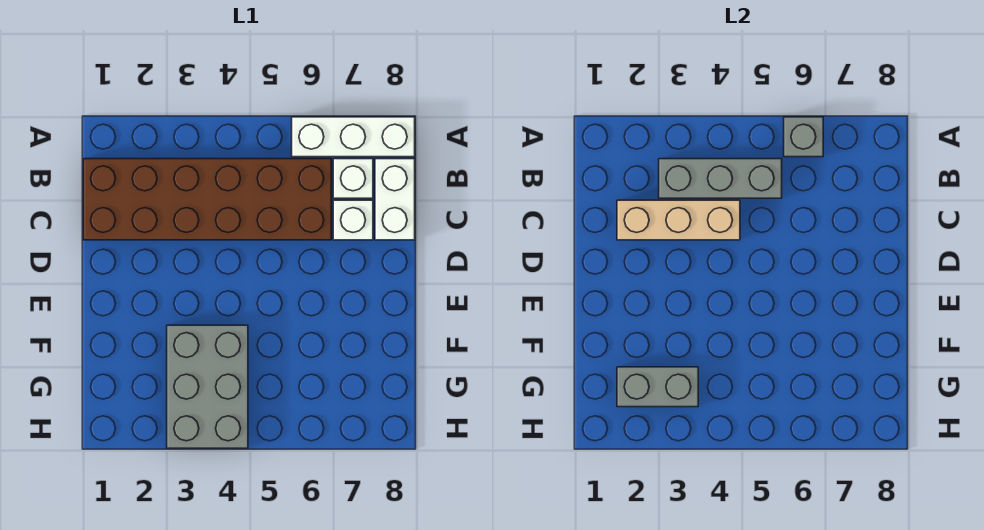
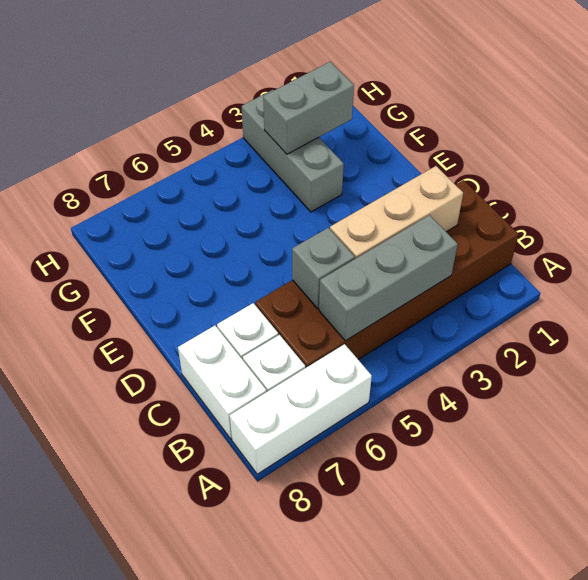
grey brick A6 level 2 -> grey brick C5 level 2
grey brick F3:H4 level 1 -> grey brick F3:H3 level 1

